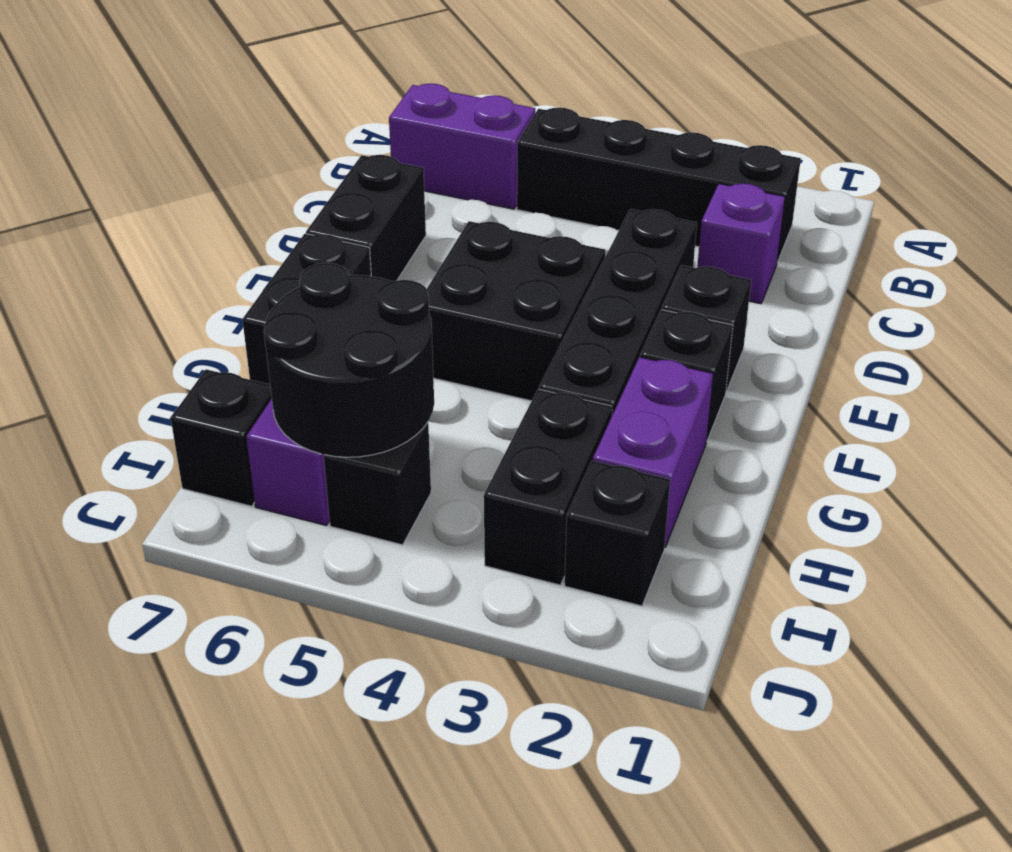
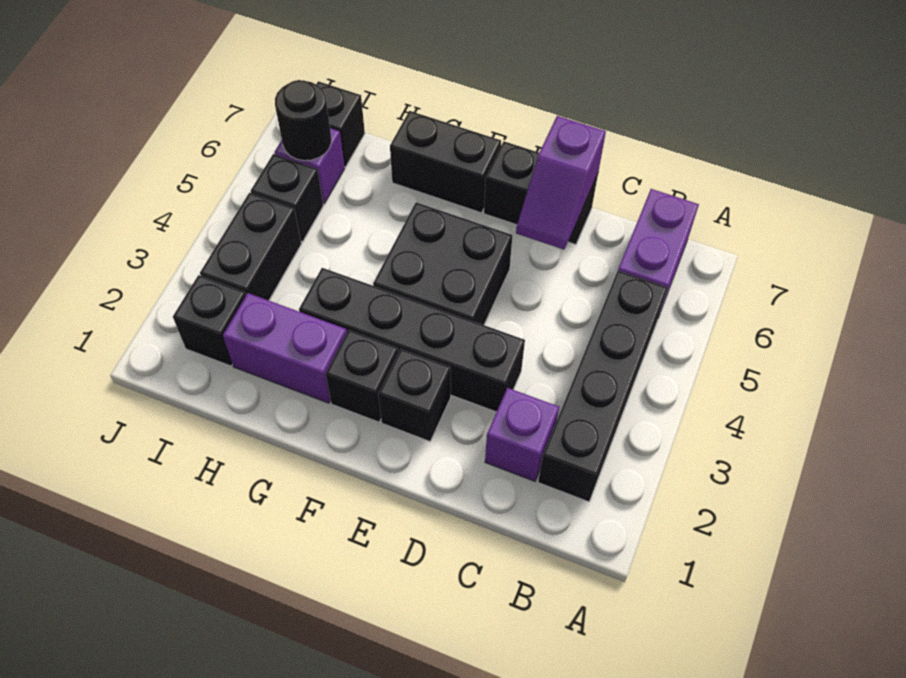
none -> purple slope D6:D7 level 2 top 7
black brick H3:I3 level 1 -> black brick I3:I4 level 1
black round brick H5:I6 level 2 -> black round brick I6 level 2

